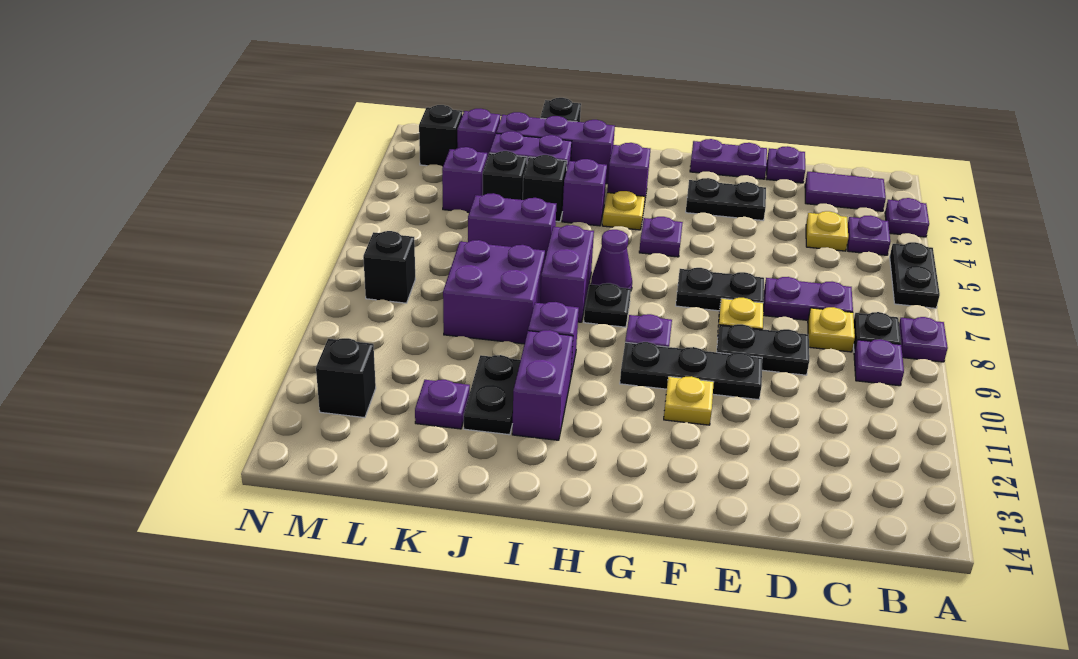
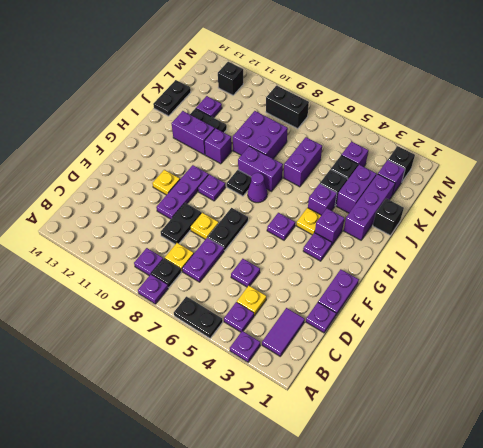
none -> purple plate D5 level 1
black plate E3:F3 level 1 -> black plate J14:K14 level 1
black plate E10:G10 level 1 -> purple plate E10:G10 level 1
none -> purple plate G3 level 1
black brick M8 level 1 -> black brick M8:M9 level 1

